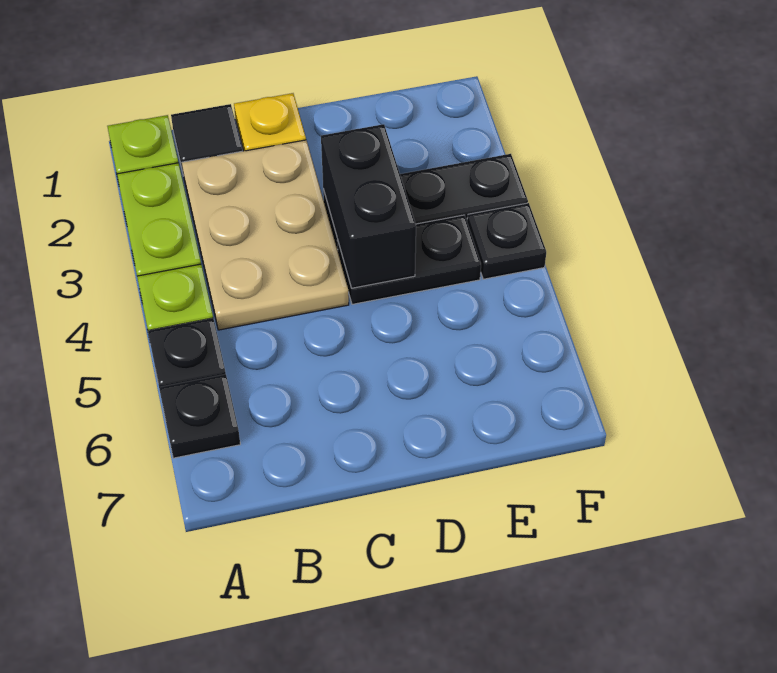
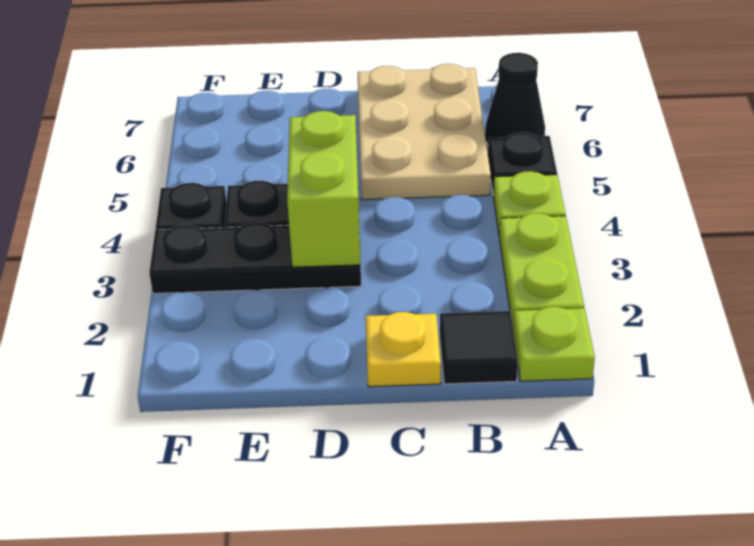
black plate A6 level 1 -> black cone A6 level 1
tan plate B2:C4 level 1 -> tan plate B5:C7 level 1
black brick D3:D4 level 2 -> lime brick D3:D4 level 2

